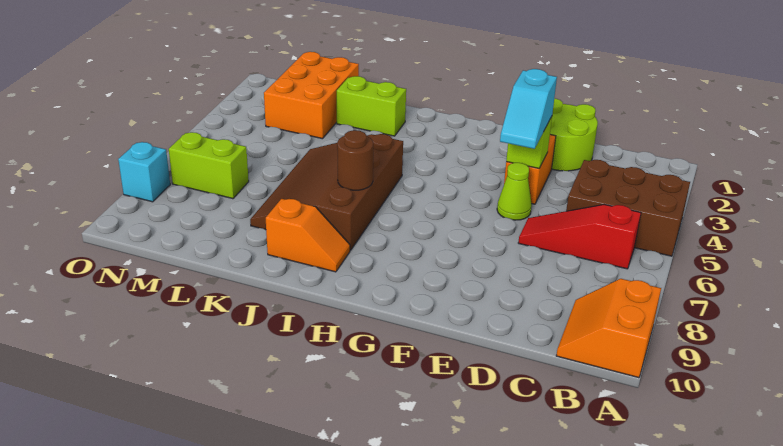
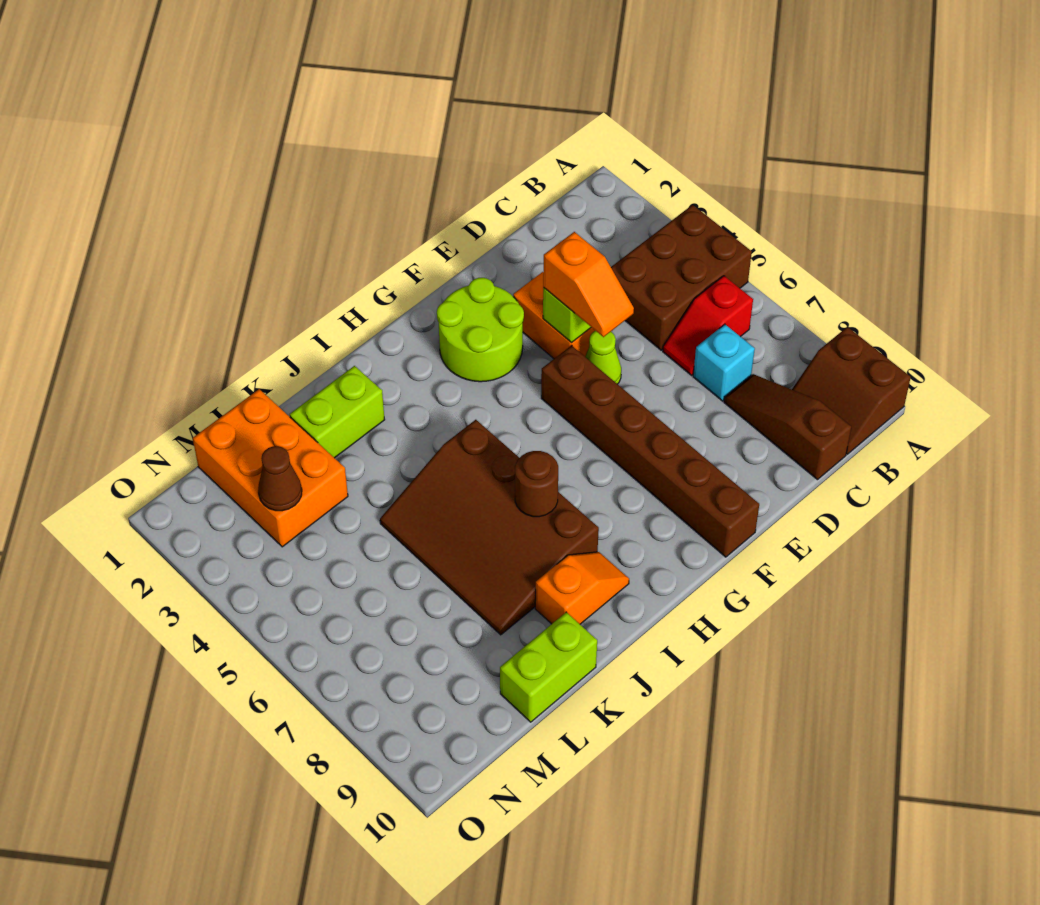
orange slope A9:B10 level 1 top A -> brown slope A9:B10 level 1 top A
red slope B6:D6 level 1 top B -> red slope B6:C6 level 1 top B
none -> brown slope C8:C10 level 1 top 10
lime round brick D1:E2 level 1 -> lime round brick F2:G3 level 1
cyan slope E4:E5 level 3 top 4 -> orange slope E4:E5 level 3 top 4
none -> brown brick F5:F10 level 1
none -> brown cone M3 level 2
lime brick M7:N7 level 1 -> lime brick K10:L10 level 1
cyan brick O8 level 1 -> cyan brick C7 level 1

